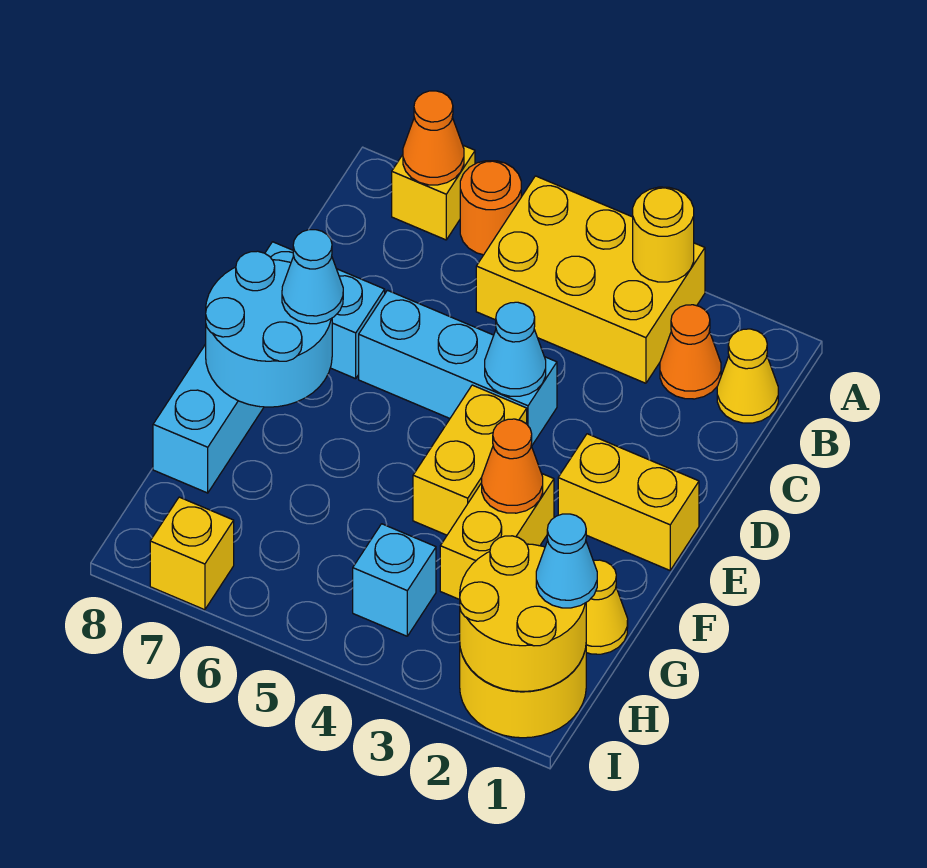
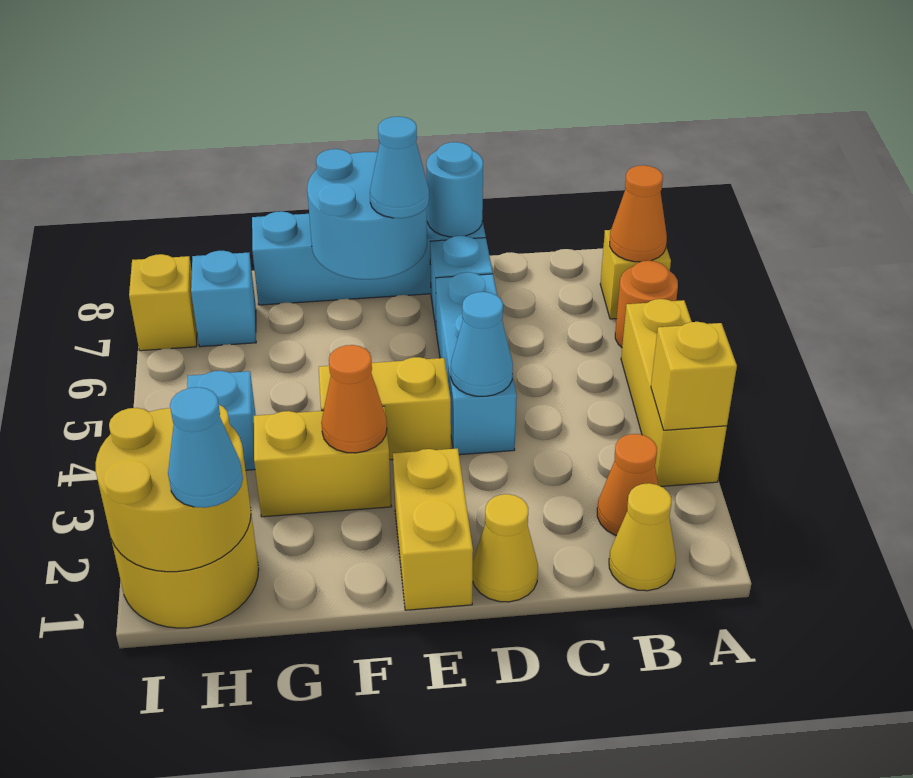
yellow brick A3:B5 level 1 -> yellow brick A3:A5 level 1
yellow round brick A3 level 2 -> yellow brick A3 level 2
none -> cyan round brick D8 level 2
yellow cone G1 level 1 -> yellow cone D1 level 1
none -> cyan brick H7 level 1

